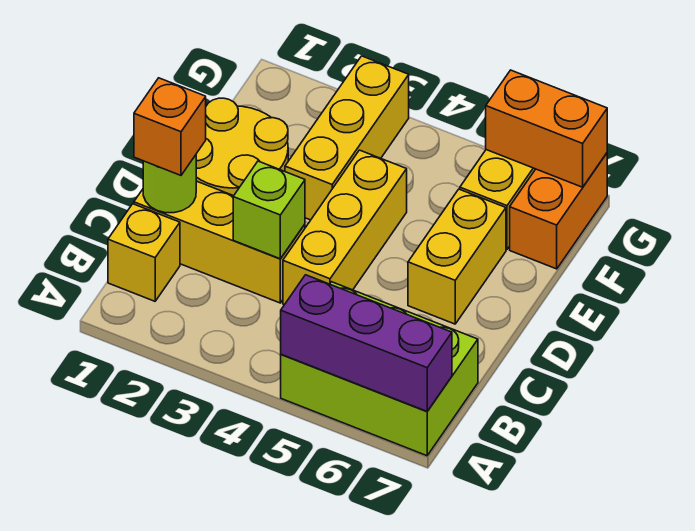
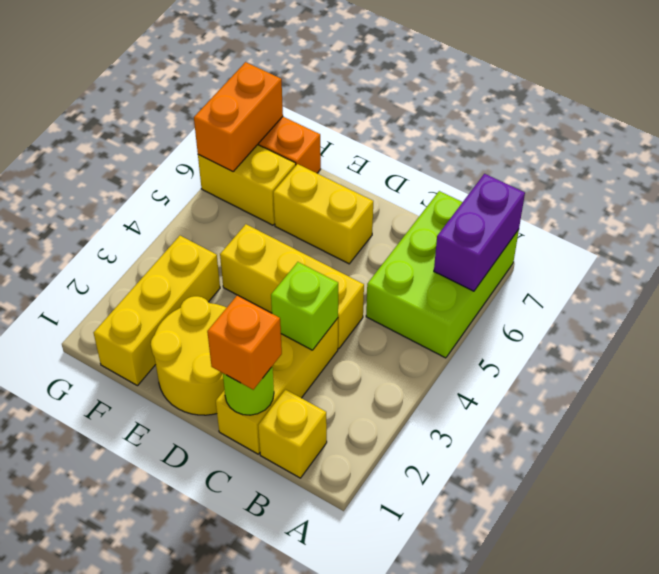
purple brick A5:A7 level 2 -> purple brick A6:A7 level 2
yellow brick E3:G3 level 1 -> yellow brick F1:F3 level 1

